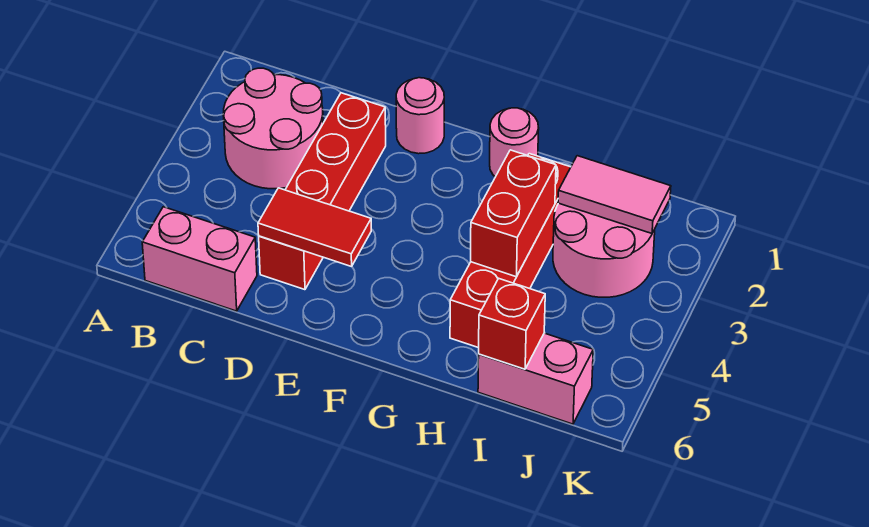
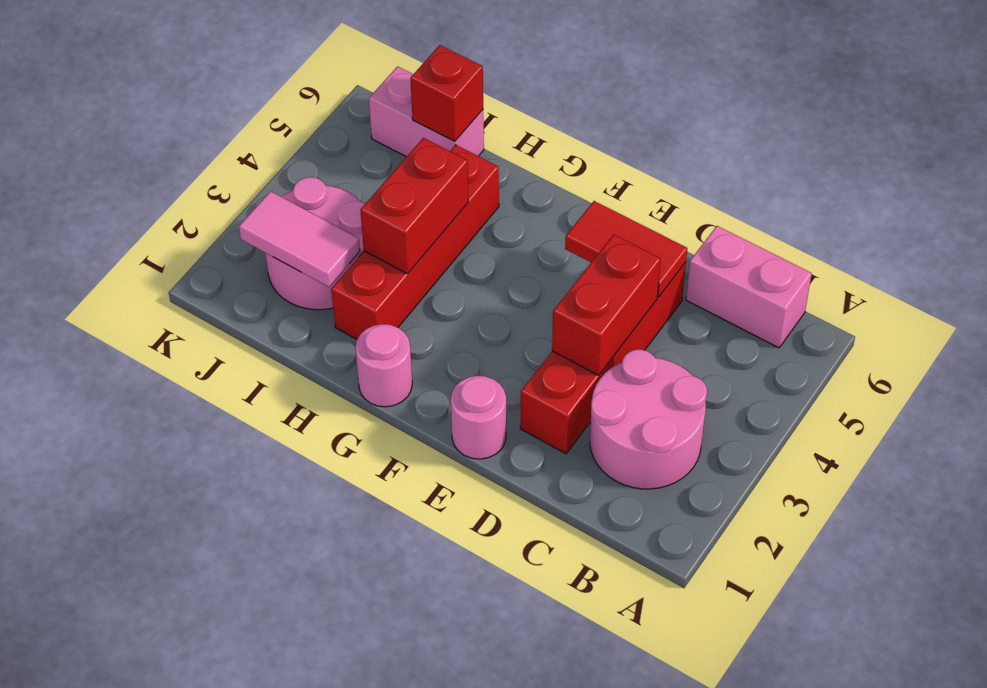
none -> red brick D3:D4 level 2

